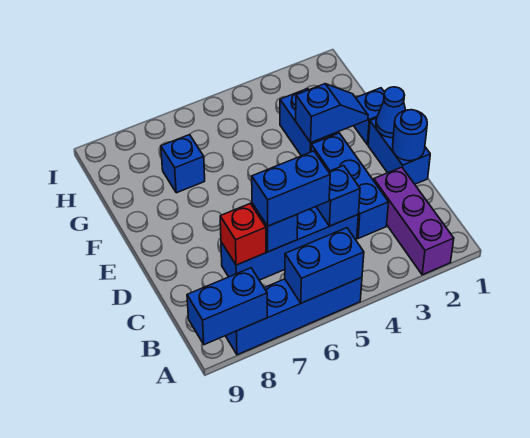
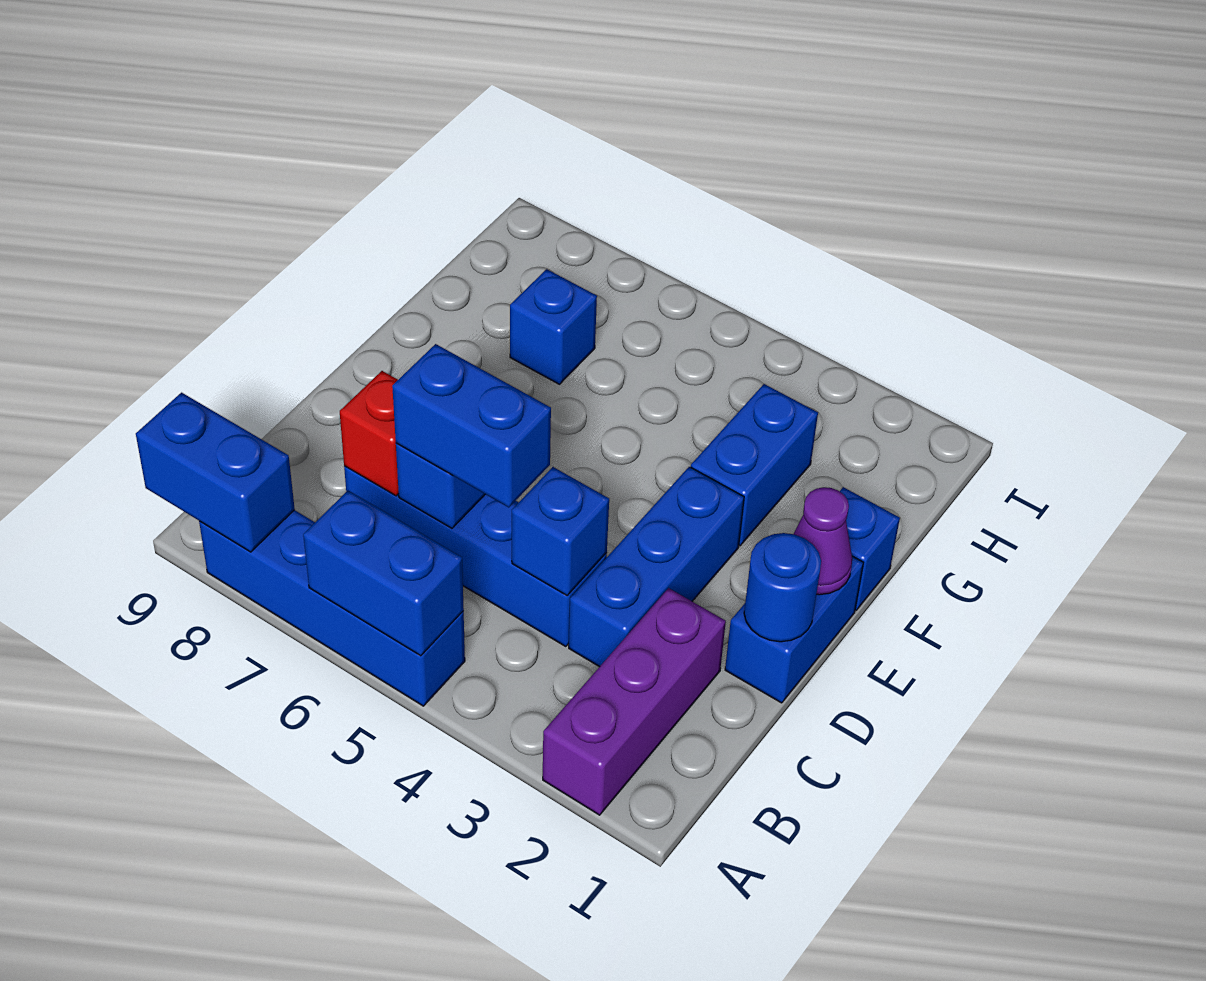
blue cone E1 level 2 -> purple cone E1 level 2
blue slope F2:F3 level 2 top 3 -> none

